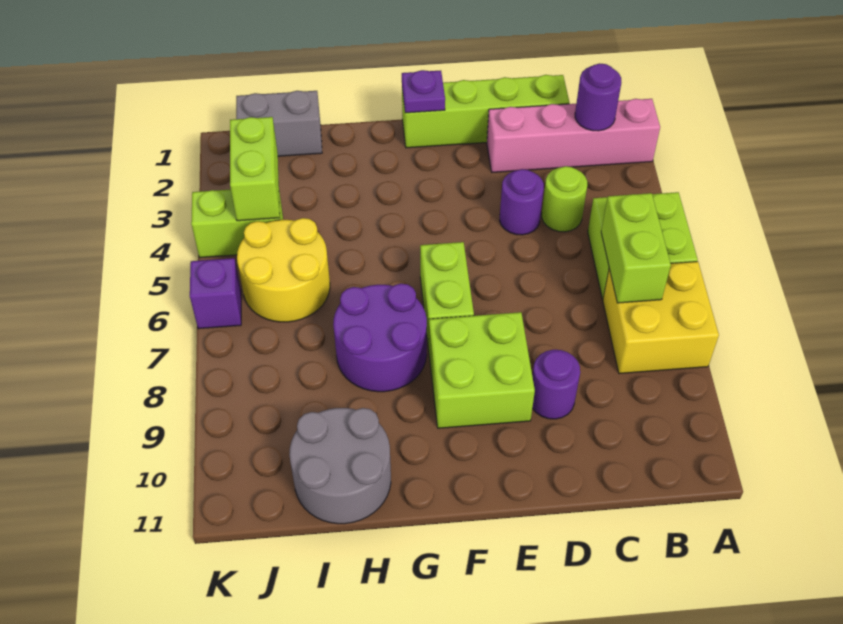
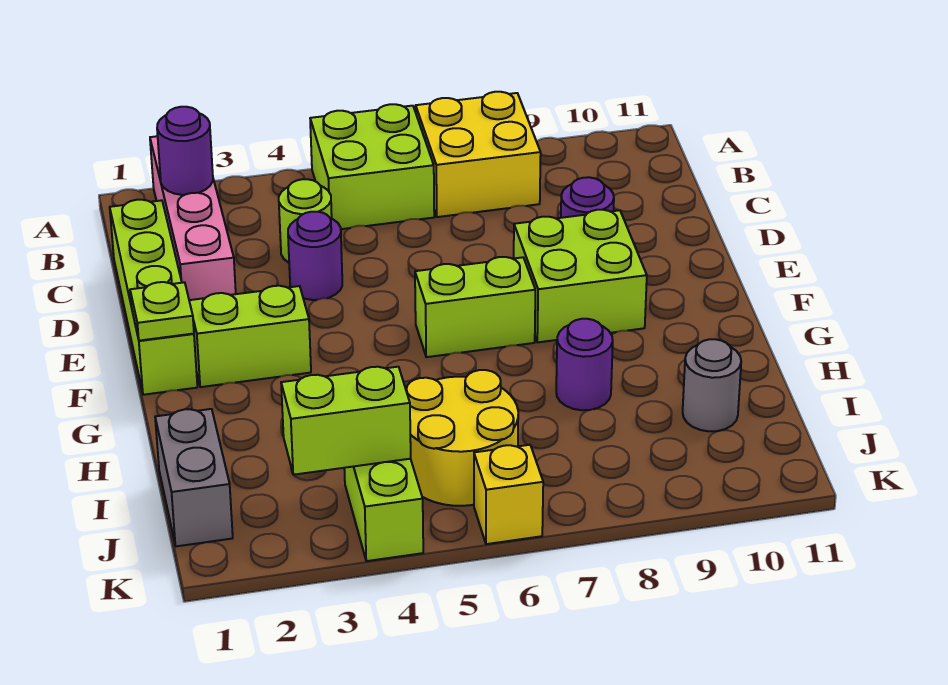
lime brick B6:B7 level 2 -> lime brick F2:F3 level 1
purple plate F1 level 2 -> lime plate F1 level 2
purple round brick G7:H8 level 1 -> purple round brick H8 level 1
grey round brick H10:I11 level 1 -> grey round brick I10 level 1
purple brick K6 level 1 -> yellow brick K6 level 1

